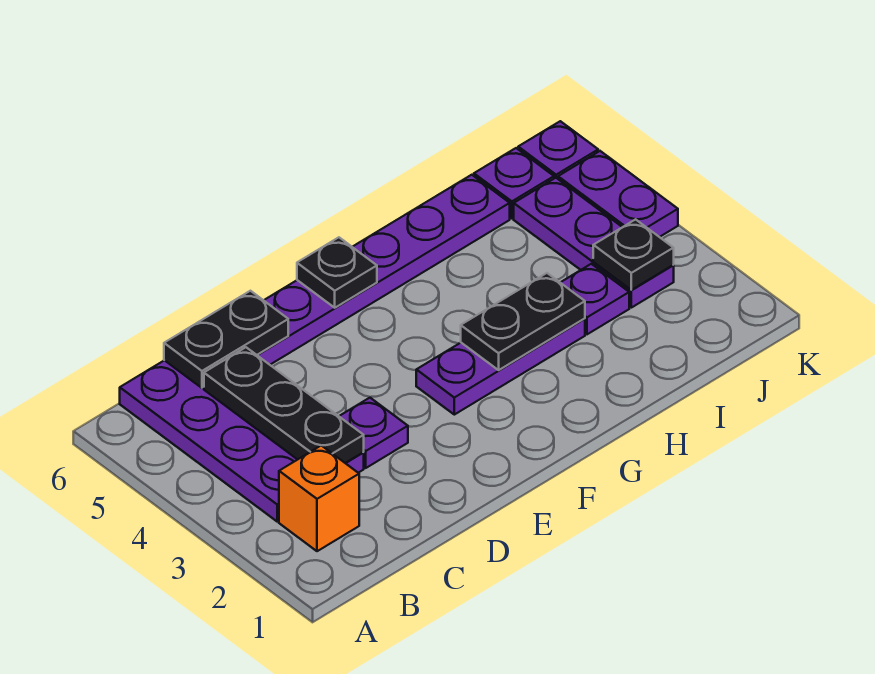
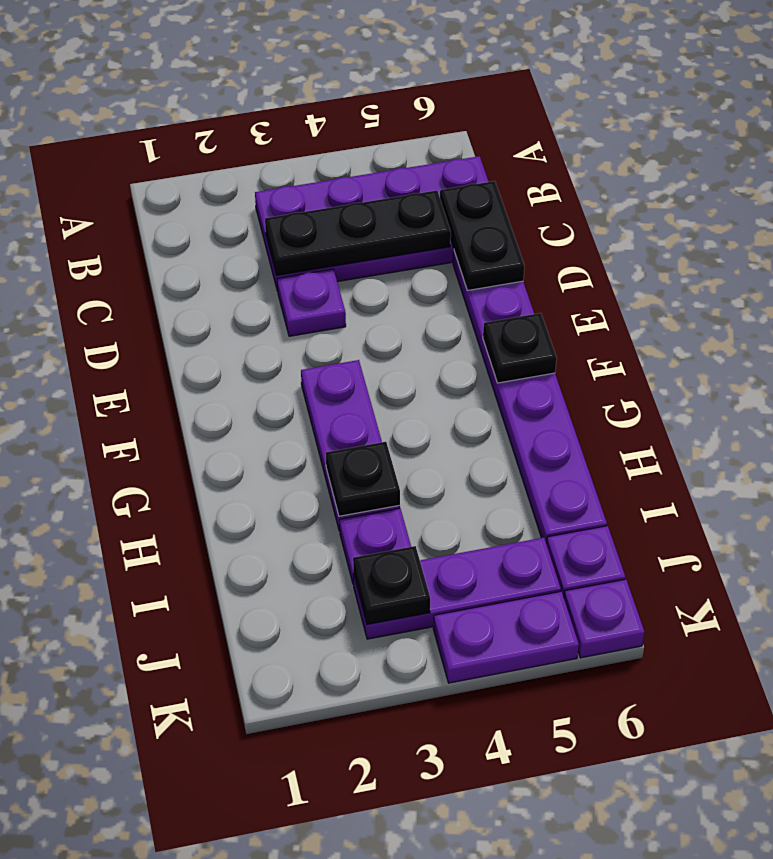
orange brick B2 level 1 -> none
black plate G3:H3 level 2 -> black plate H3 level 2

